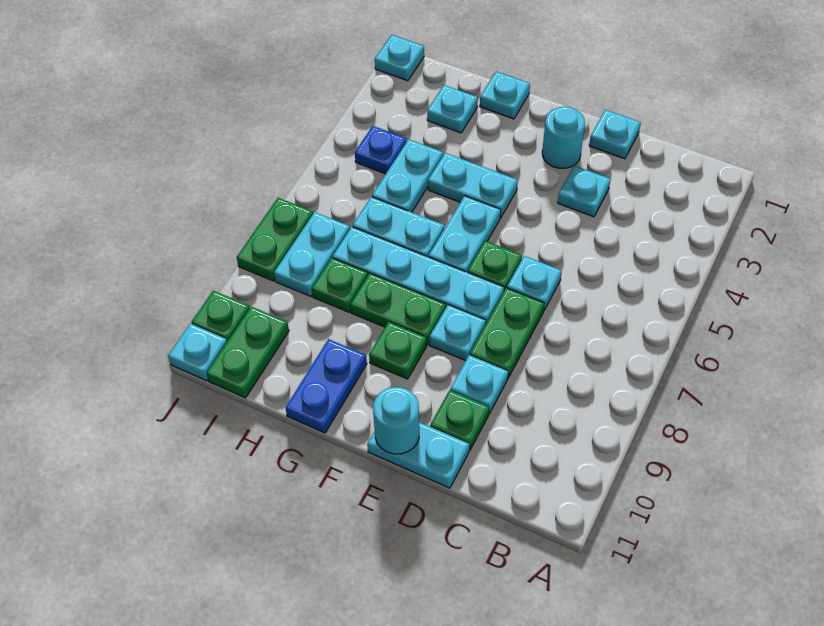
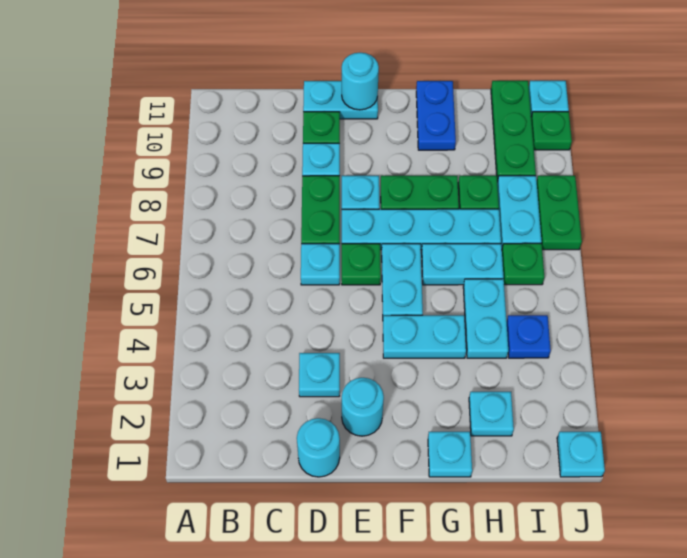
cyan plate D1 level 1 -> cyan round brick D1 level 1
green plate F9 level 1 -> green plate I6 level 1
green plate I10:I11 level 1 -> green plate I9:I11 level 1

